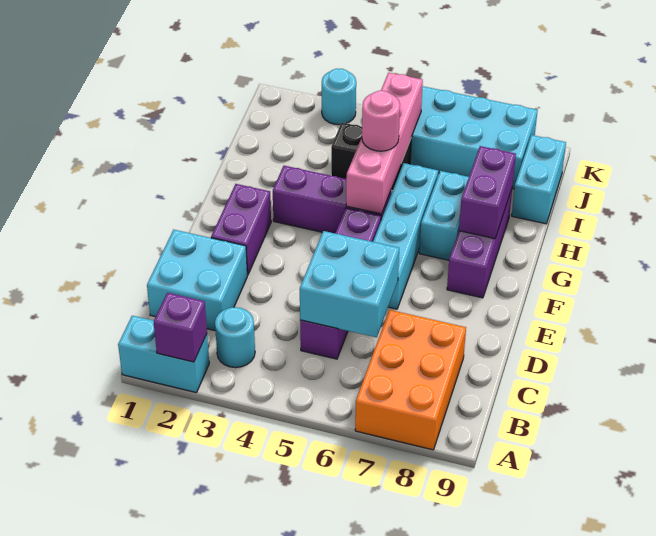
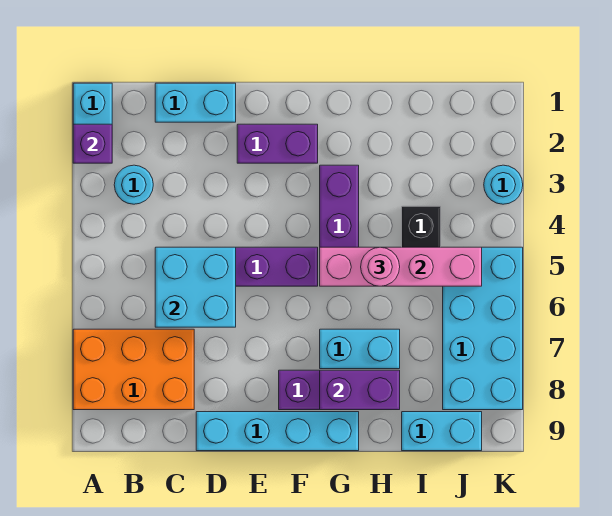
cyan brick C1:D2 level 1 -> cyan brick C1:D1 level 1
cyan brick E6:H6 level 1 -> cyan brick D9:G9 level 1

